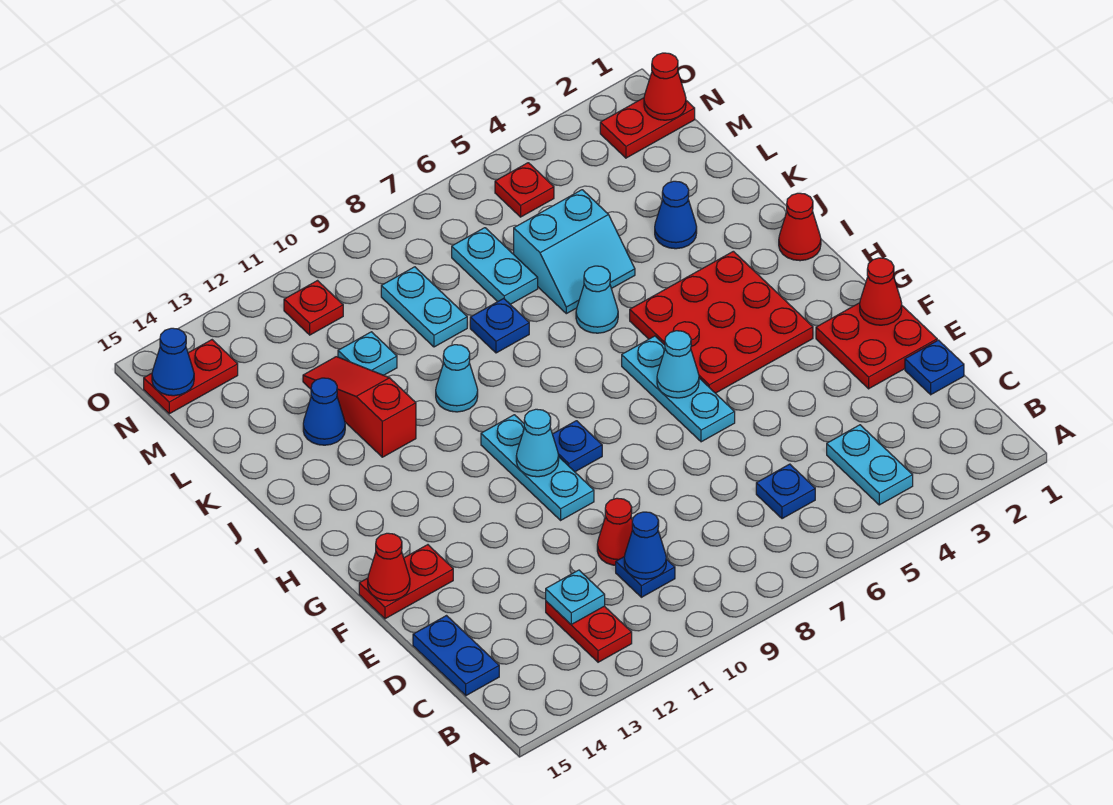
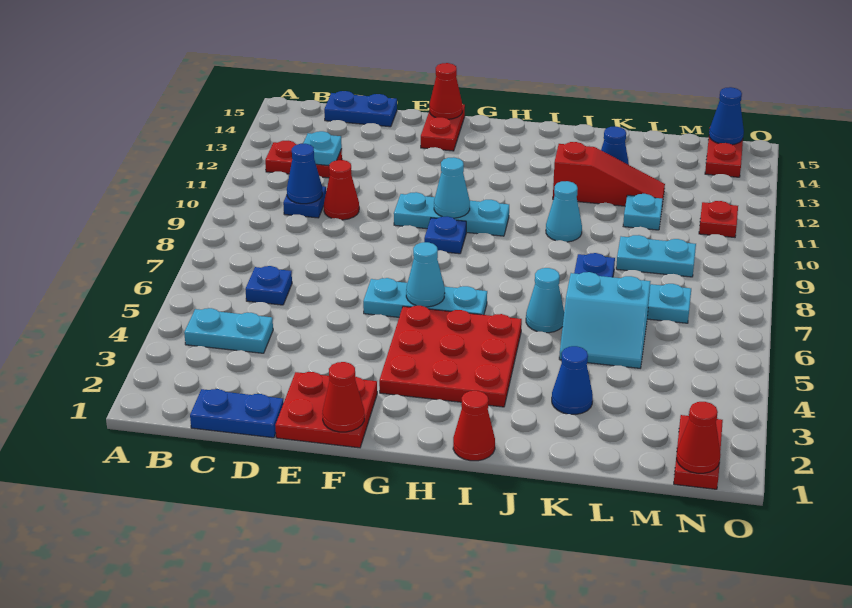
blue plate D1 level 1 -> blue plate C1:D1 level 1
cyan slope K5:L6 level 1 top L -> cyan slope K5:L6 level 1 top 6
red plate N5 level 1 -> none

